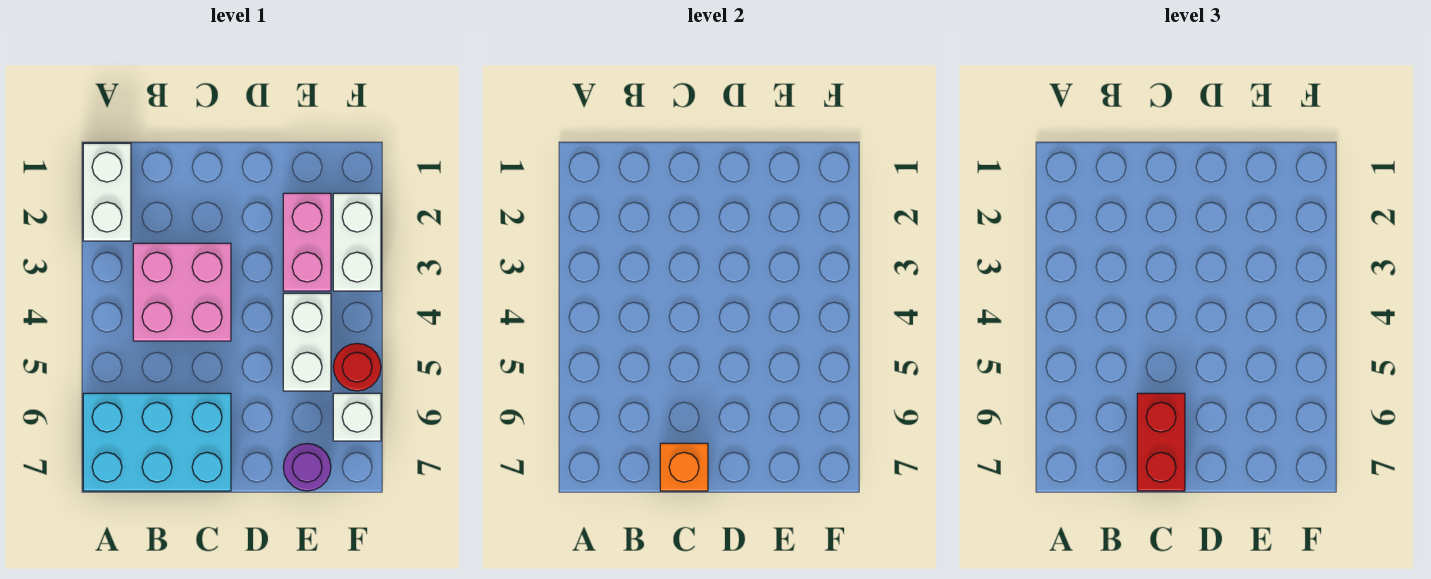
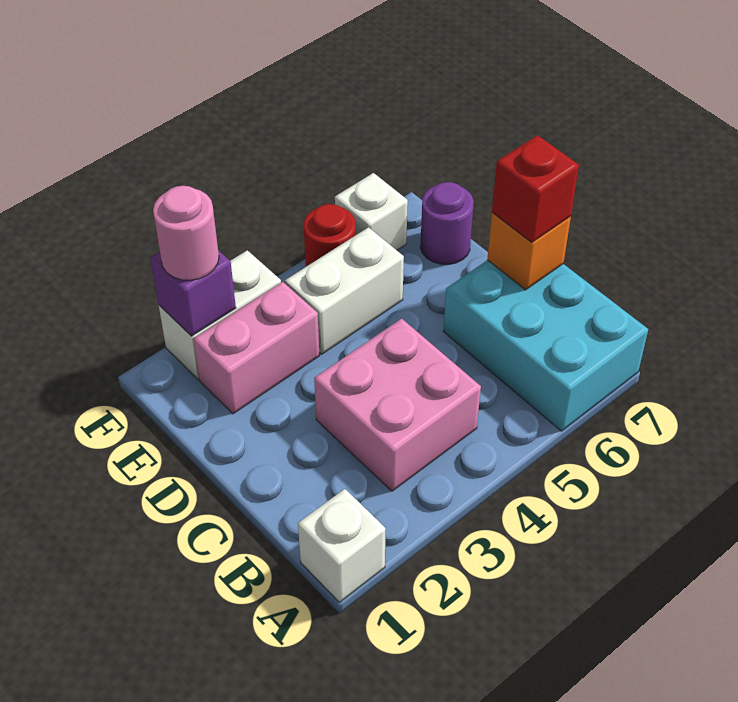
white brick A1:A2 level 1 -> white brick A1 level 1
red brick C6:C7 level 3 -> red brick C7 level 3
none -> purple brick F2 level 2
none -> pink round brick F2 level 3

